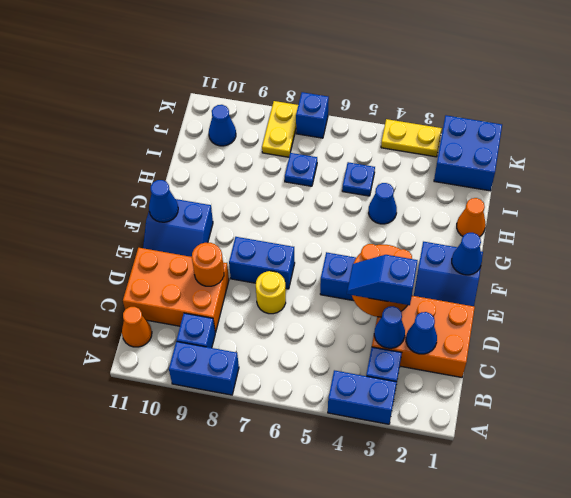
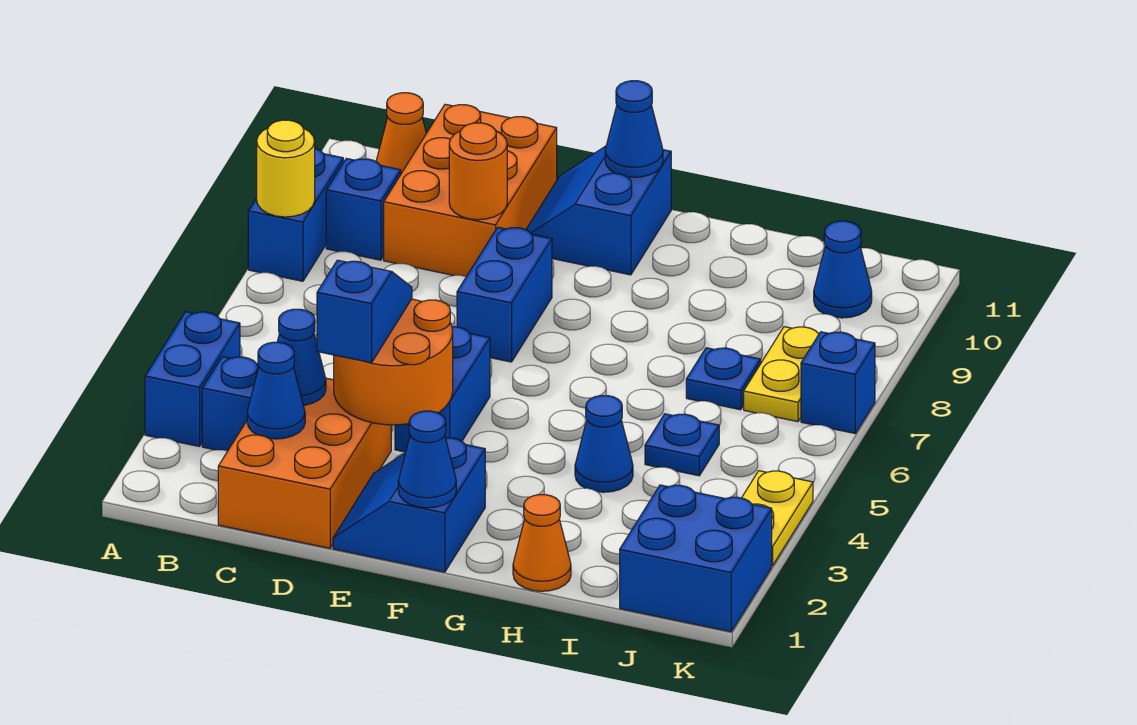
yellow round brick D7 level 1 -> yellow round brick A8 level 2
yellow plate J8:K8 level 1 -> yellow plate J7:J8 level 1

